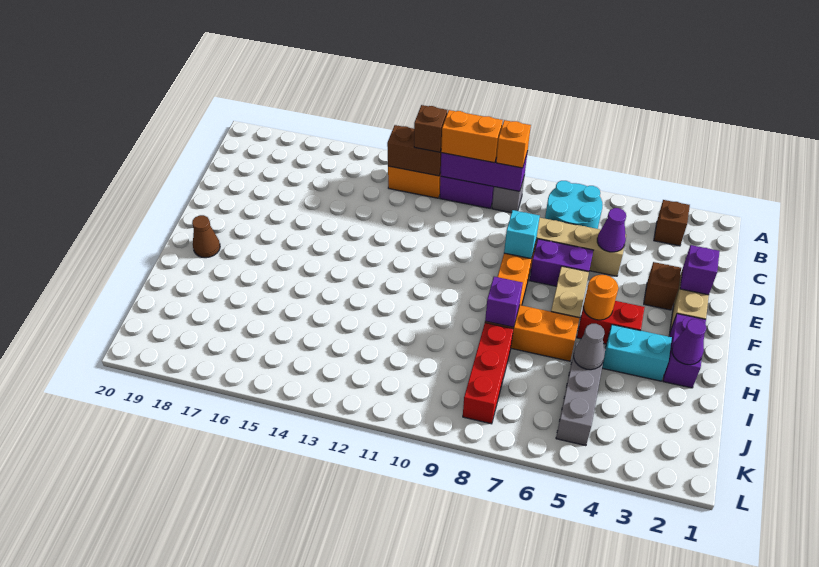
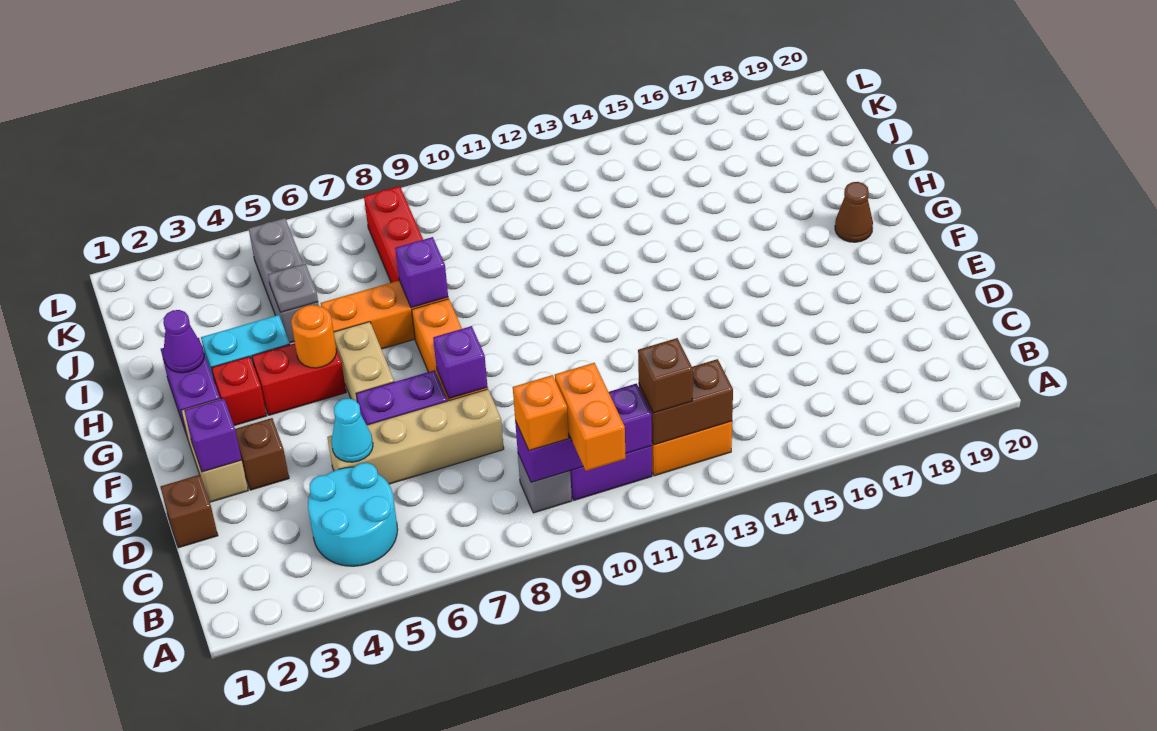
brown brick B3 level 1 -> brown brick D1 level 1
cyan round brick B6:C7 level 1 -> cyan round brick B4:C5 level 1
orange brick B10:B11 level 3 -> orange brick A10:B10 level 3
purple cone D5 level 2 -> cyan cone D5 level 2
cyan brick E8 level 2 -> purple brick E8 level 2
none -> red brick G3 level 1
grey cone I5 level 2 -> grey plate I5 level 2

